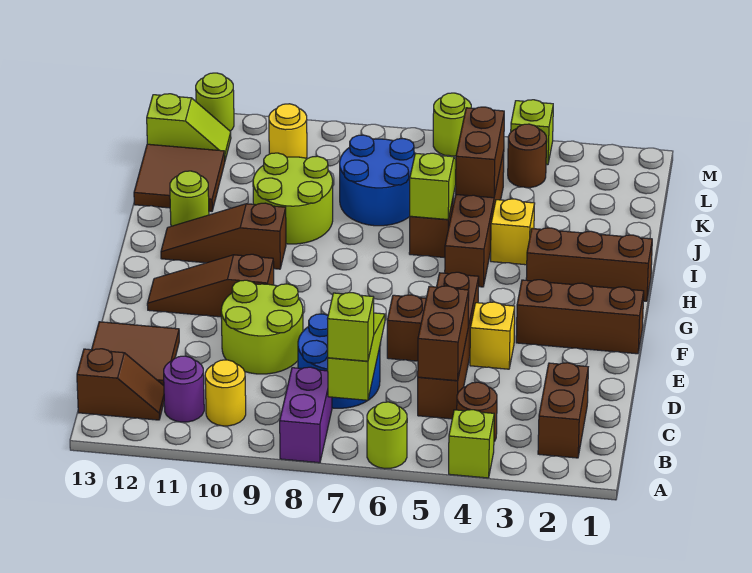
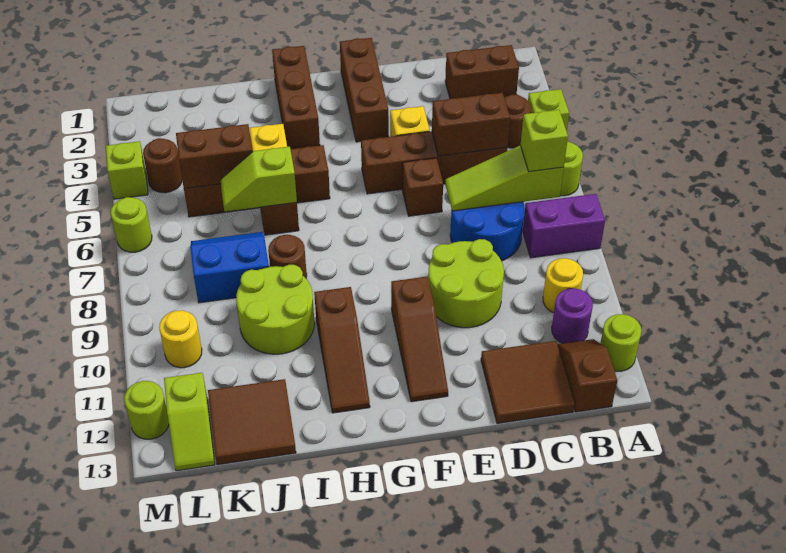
none -> brown round brick I8 level 1
lime round brick I12 level 1 -> lime round brick A12 level 1
blue round brick J7:K8 level 1 -> blue slope J7:K8 level 1 top 8
lime slope L12:L13 level 1 top 13 -> lime slope L12:L13 level 1 top 12

